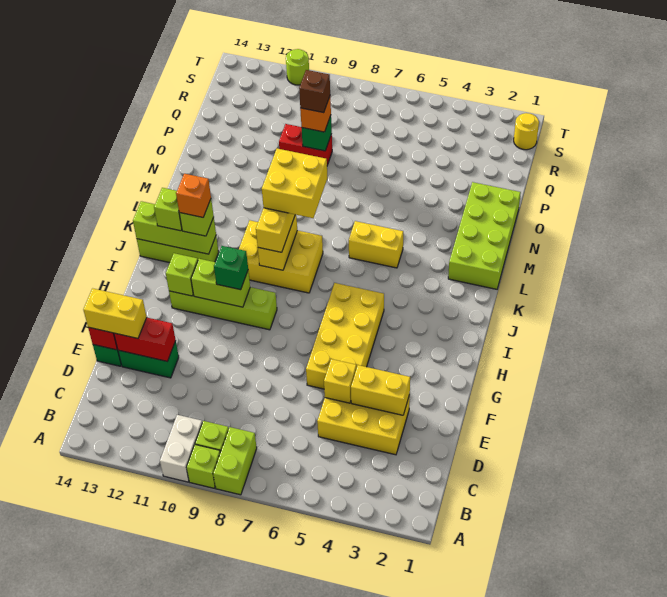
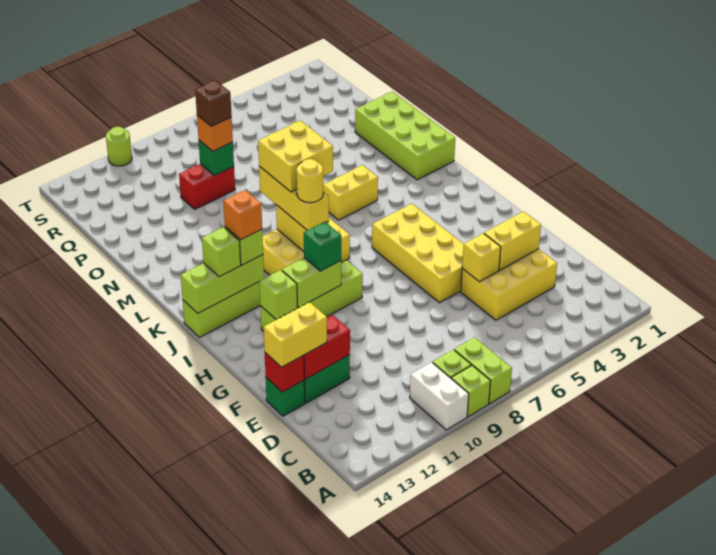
yellow round brick S1 level 1 -> yellow round brick J9 level 4

